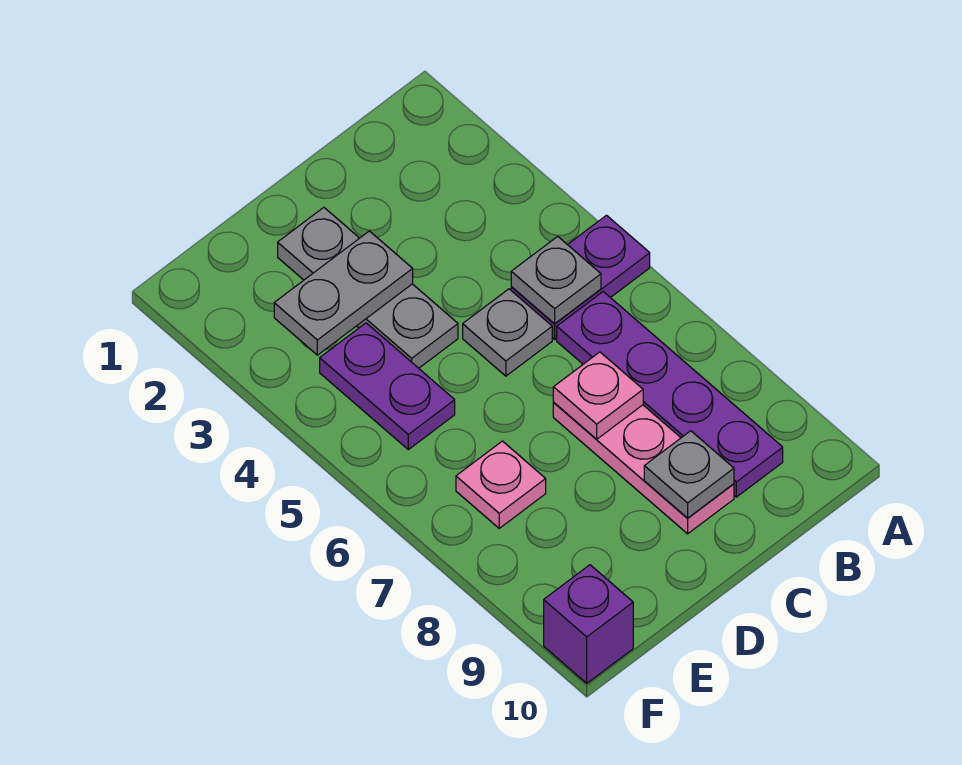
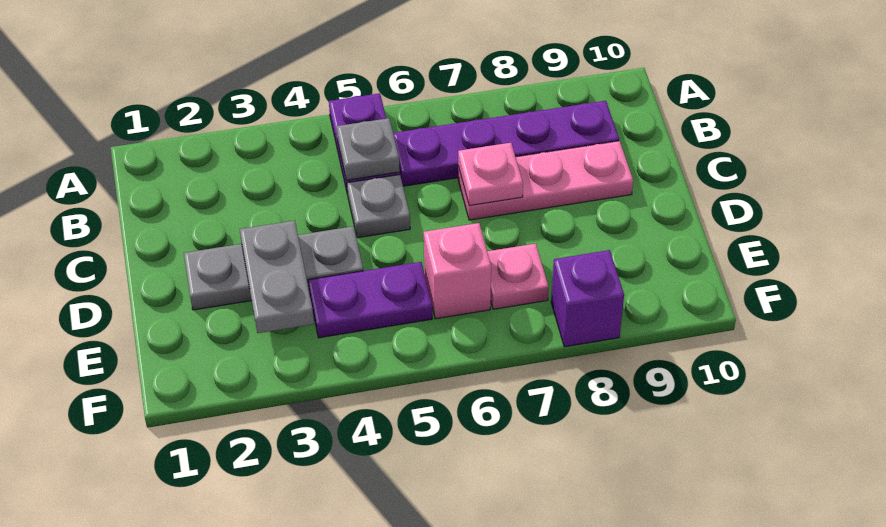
grey plate C9 level 2 -> none
none -> pink brick E6 level 1
purple brick F10 level 1 -> purple brick F8 level 1

